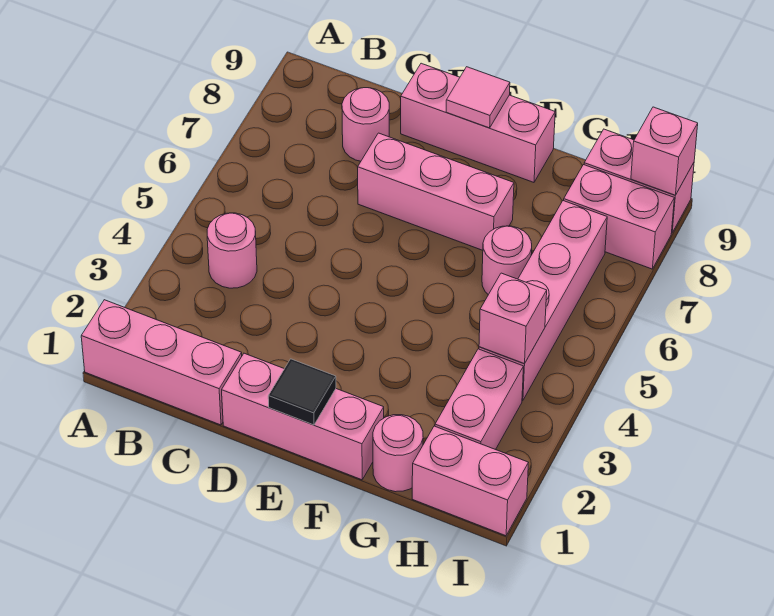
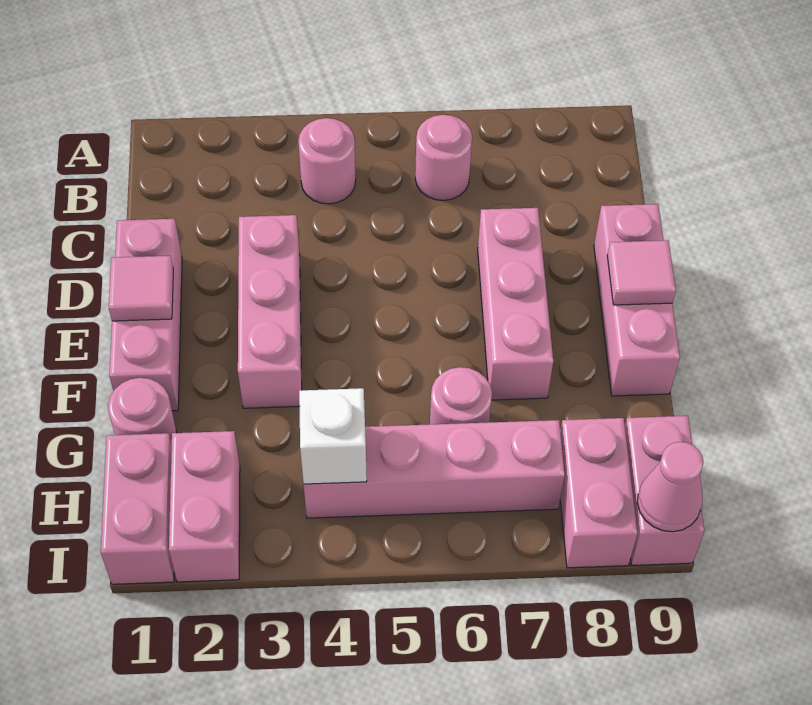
pink brick A1:C1 level 1 -> pink brick D3:F3 level 1
pink round brick C8 level 1 -> pink round brick B6 level 1
black tile E1 level 2 -> pink tile E1 level 2
pink brick H2:H3 level 1 -> pink brick H2:I2 level 1
pink brick H4 level 2 -> white brick H4 level 2
pink brick I9 level 2 -> pink cone I9 level 2

